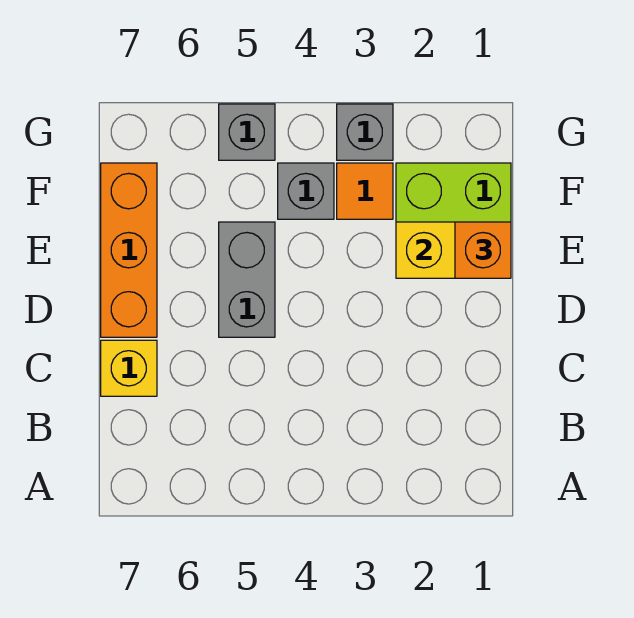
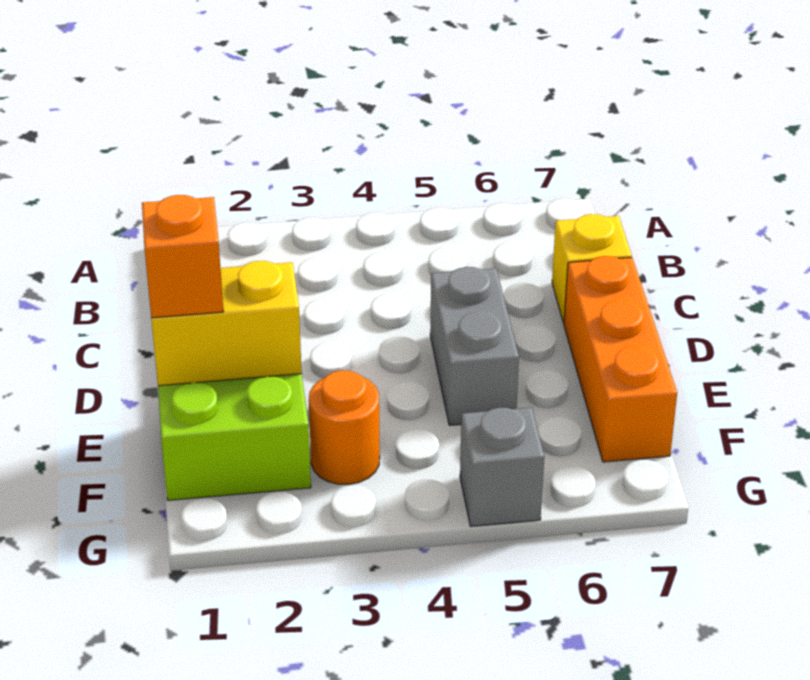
orange tile F3 level 1 -> orange round brick F3 level 1
grey brick F4 level 1 -> none
grey brick G3 level 1 -> none

